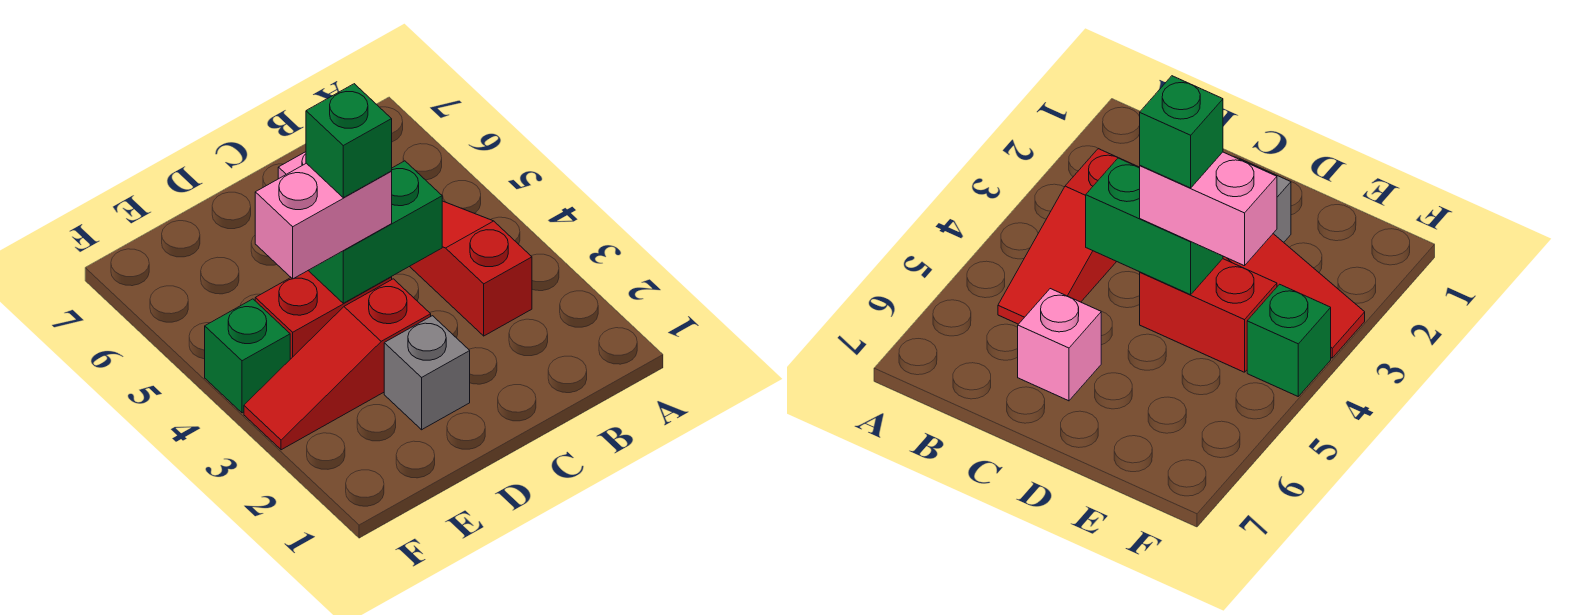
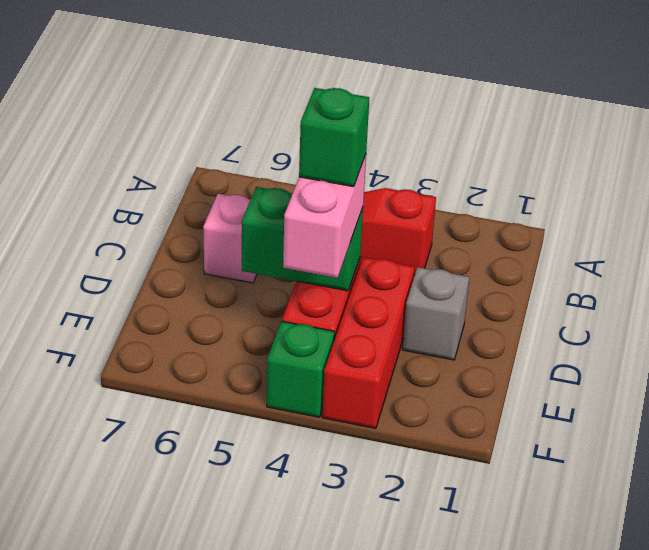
green brick C4:D4 level 2 -> green brick D4:D5 level 2
red slope D3:F3 level 1 top D -> red brick D3:F3 level 1

